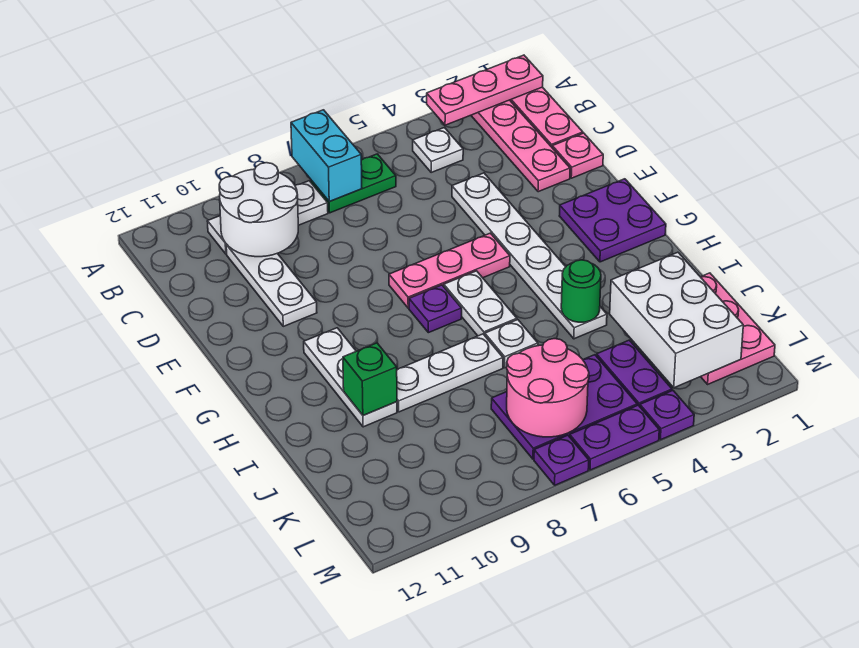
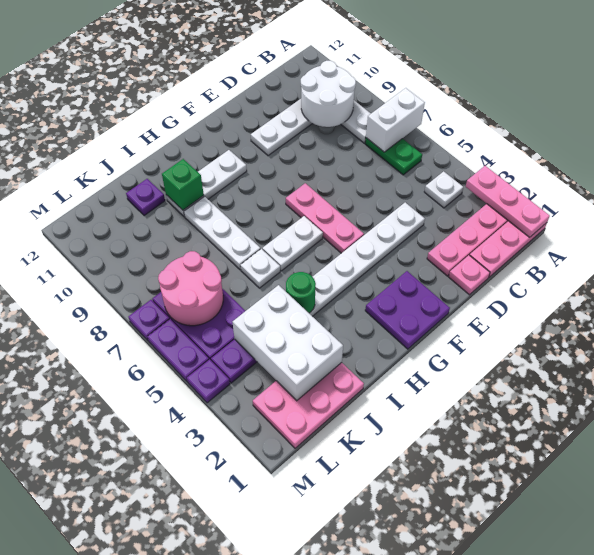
cyan brick A7:B7 level 2 -> white brick A7:B7 level 2
purple plate G7 level 1 -> purple plate J11 level 1
white brick J2:L3 level 2 -> white brick J2:K4 level 2

